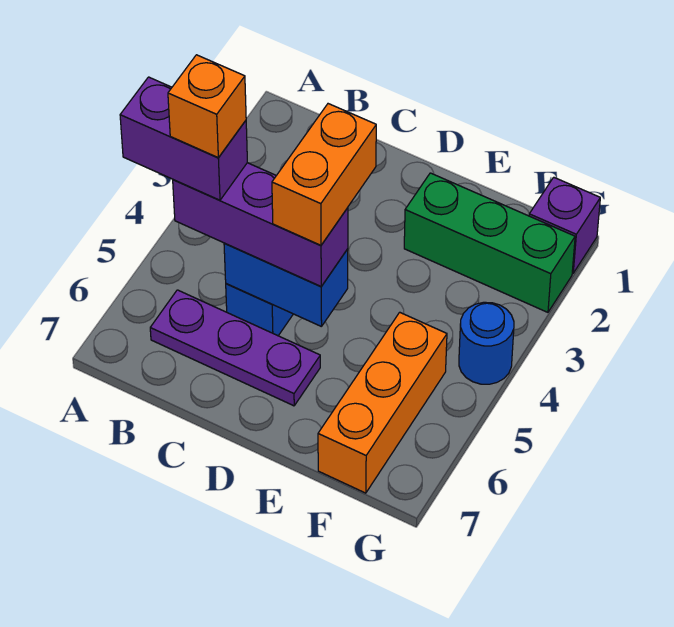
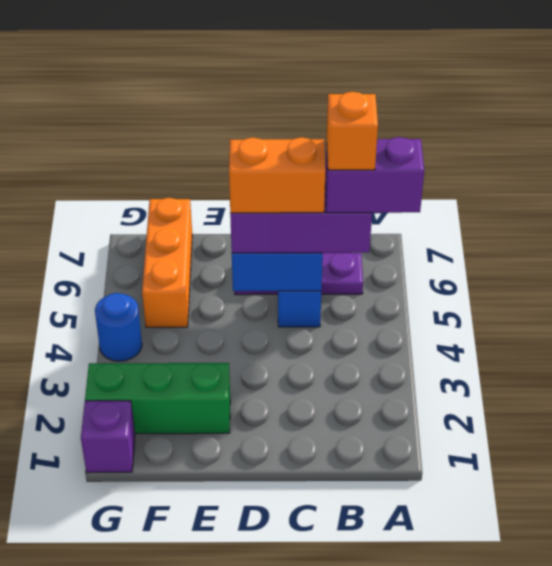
orange brick D4:D5 level 4 -> orange brick C5:D5 level 4

